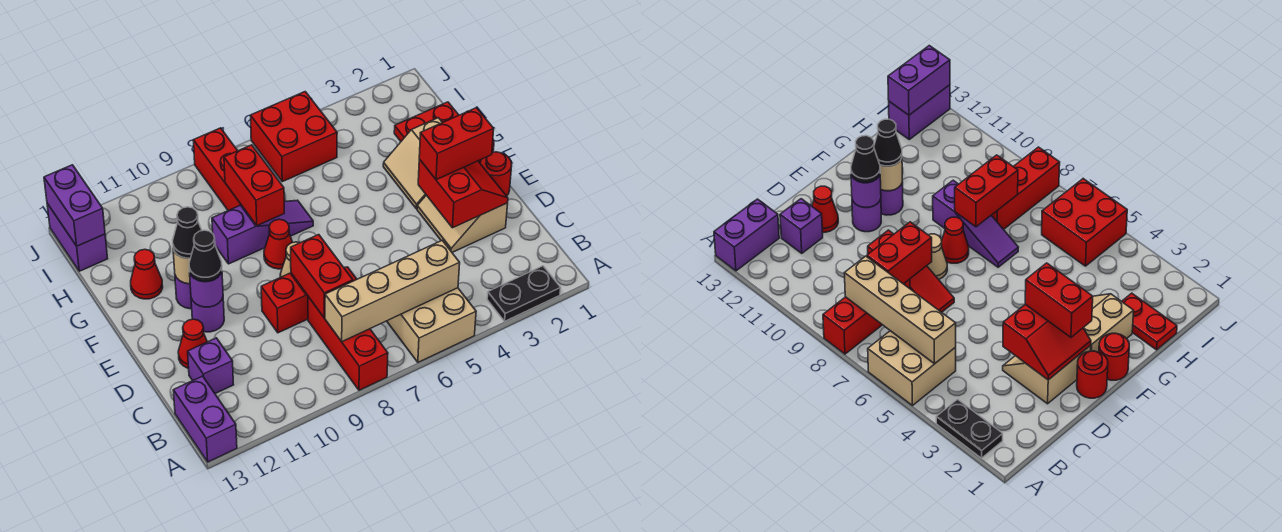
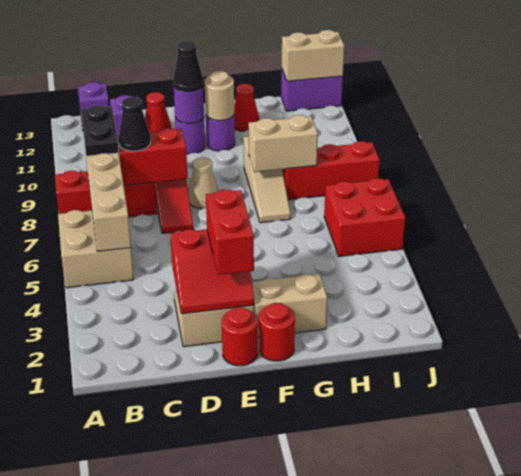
black plate A2:A3 level 1 -> black plate B8:B9 level 3
purple brick A13:B13 level 1 -> purple brick B13 level 1
red cone F8 level 1 -> none
black cone F11 level 3 -> black cone C8 level 3
purple slope G7:G9 level 1 top 9 -> tan slope G7:G9 level 1 top 9
red brick G8:H8 level 2 -> tan brick G8:H8 level 2
red plate H1:H2 level 1 -> none
purple brick I13:J13 level 2 -> tan brick I13:J13 level 2

